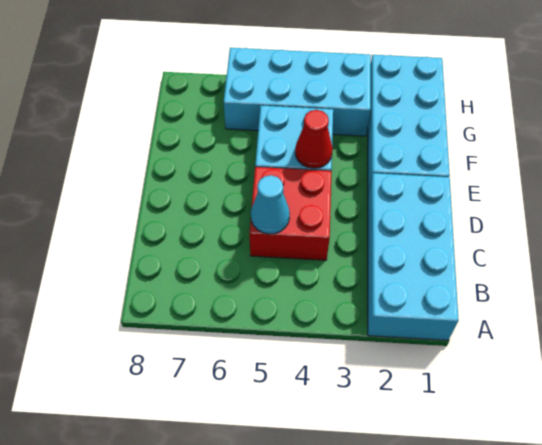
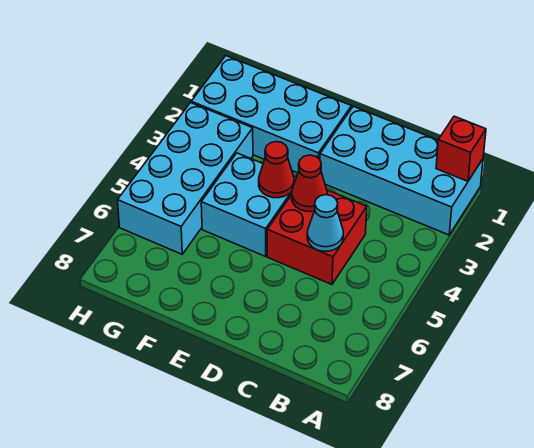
none -> red brick A1 level 2
none -> red cone D4 level 2

